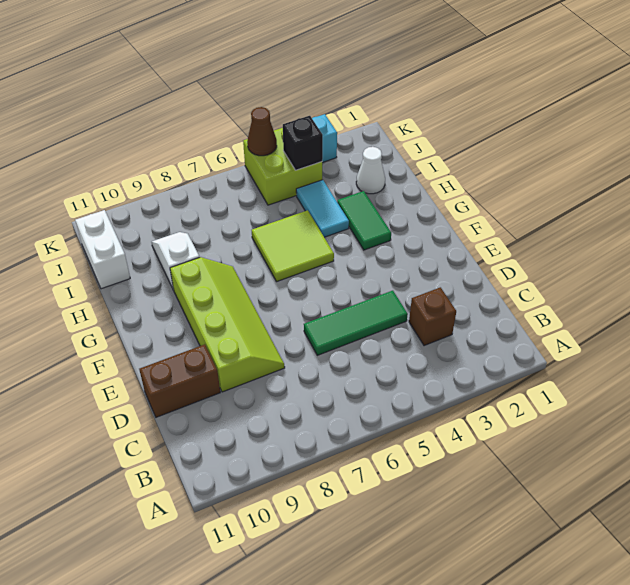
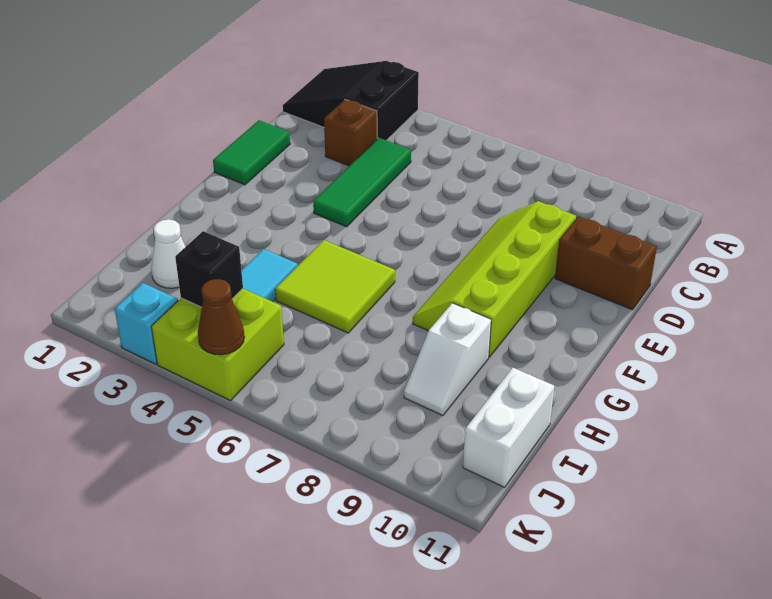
none -> black slope A1:B3 level 1 top 3
green tile D4:D6 level 1 -> green tile C4:E4 level 1
green tile G3:H3 level 1 -> green tile D1:E1 level 1

